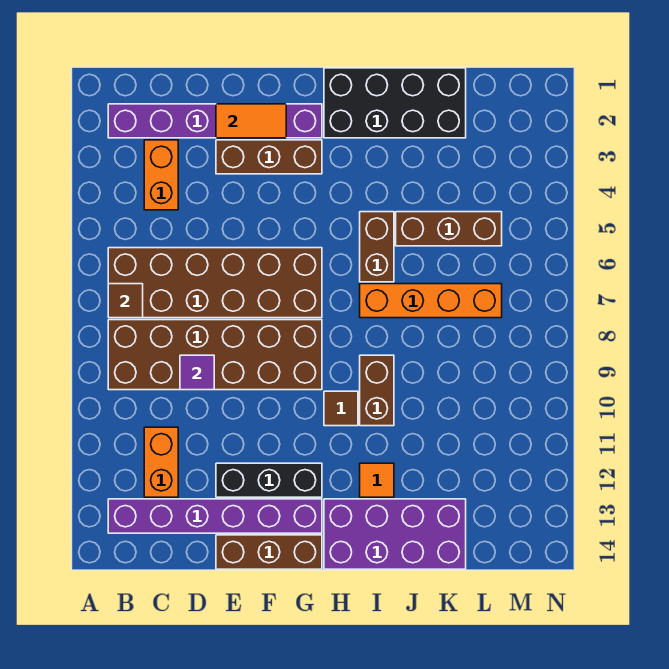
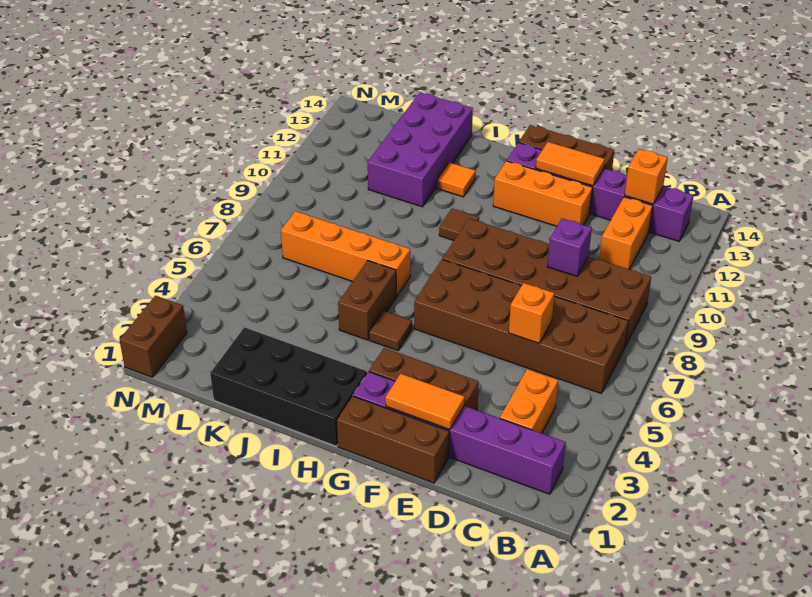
brown tile B7 level 2 -> brown tile H5 level 1
none -> orange brick C13 level 2
none -> orange brick D6 level 2
purple tile D9 level 2 -> purple brick D9 level 2
black brick E12:G12 level 1 -> orange brick E12:G12 level 1
none -> orange tile E13:F13 level 2
purple brick H13:K14 level 1 -> purple brick J11:K14 level 1
brown brick I9:I10 level 1 -> brown brick N1:N2 level 1
brown brick J5:L5 level 1 -> brown brick E1:G1 level 1

